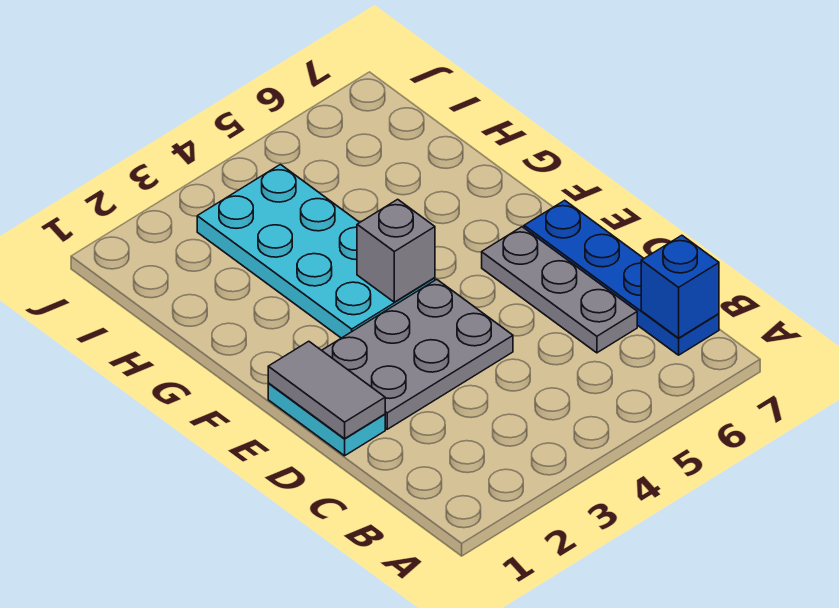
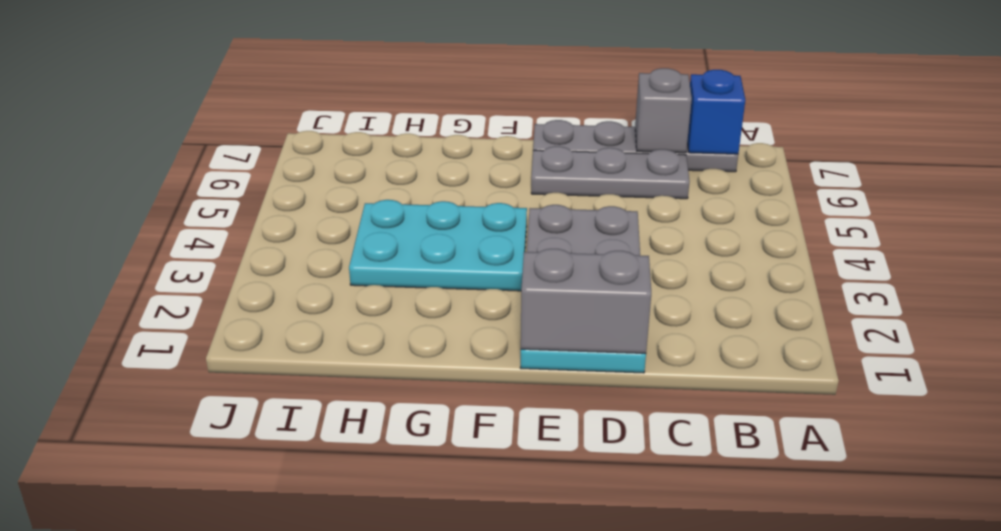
blue plate B7:E7 level 1 -> grey plate B7:E7 level 1
grey tile D1:E1 level 2 -> grey brick D1:E1 level 2
cyan plate F3:I4 level 1 -> cyan plate F3:H4 level 1
grey brick F4 level 2 -> grey brick C7 level 2

